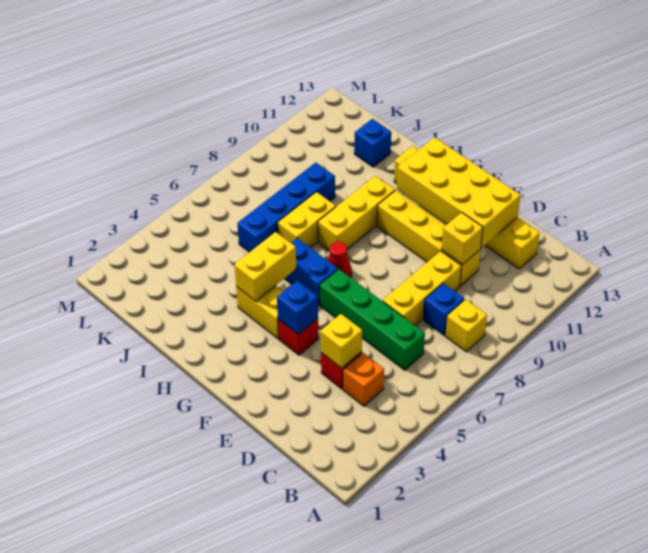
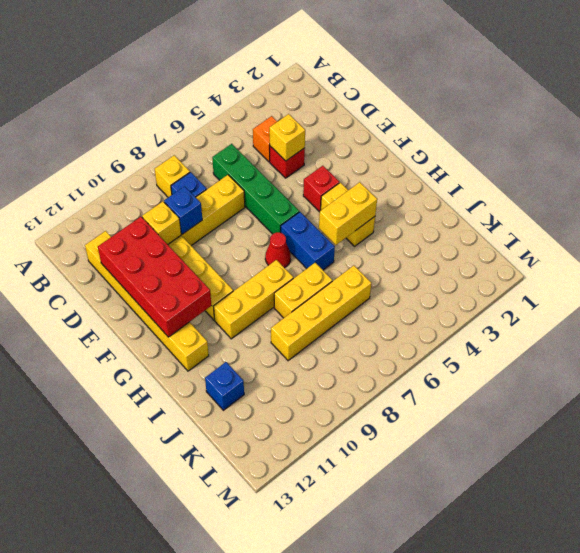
yellow brick D11:G12 level 2 -> red brick D11:G12 level 2
blue brick F4 level 2 -> blue brick D9 level 2
blue brick J6:J9 level 1 -> yellow brick J6:J9 level 1

